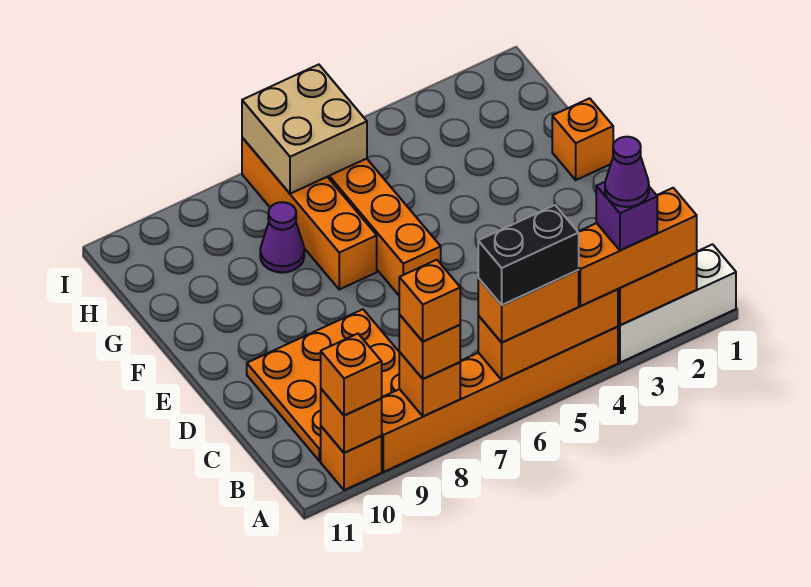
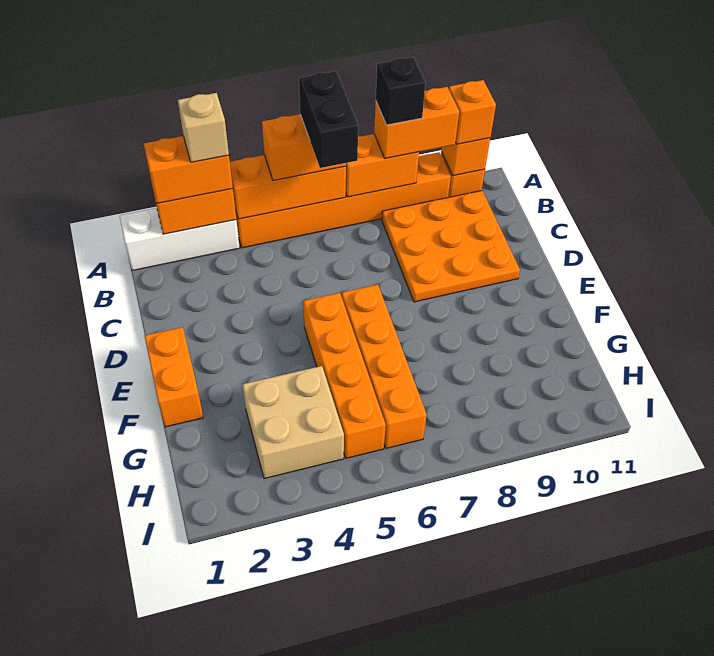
orange brick A2:A4 level 3 -> orange brick A2:A3 level 3
purple brick A3 level 4 -> tan brick A3 level 4
purple cone A3 level 5 -> none
black brick A5:A6 level 4 -> black brick A6:B6 level 4
orange brick A8 level 2 -> orange brick A7:A8 level 2
orange brick A8 level 3 -> orange brick A8:A9 level 3
orange brick A8 level 4 -> black brick A8 level 4
orange brick F1 level 1 -> orange brick E1:F1 level 1
orange brick F7:I7 level 1 -> orange brick E5:H5 level 1
purple cone G8 level 1 -> none
tan brick H6:I7 level 2 -> tan brick G3:H4 level 1

